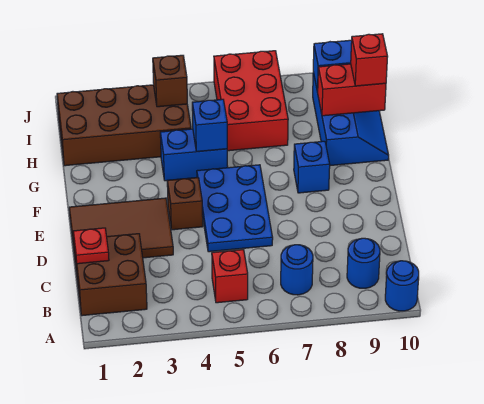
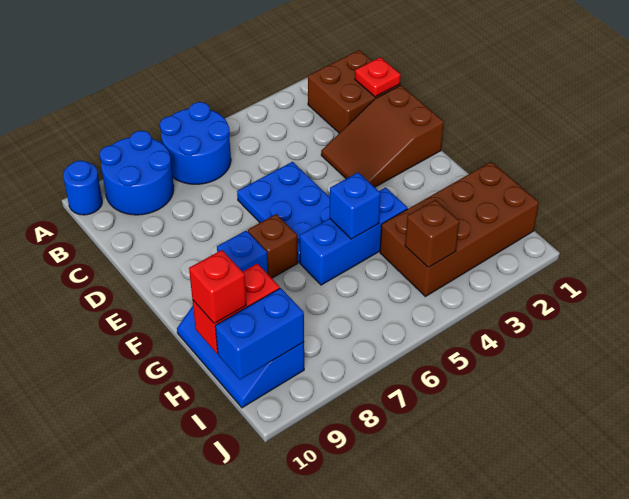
red brick B5 level 1 -> none
blue round brick B7 level 1 -> blue round brick A6:B7 level 1
blue round brick B9 level 1 -> blue round brick A8:B9 level 1
brown tile D1:E3 level 1 -> brown slope D1:E3 level 1 top 1
brown brick E4 level 1 -> brown brick F7 level 1
blue brick G4:G5 level 1 -> blue brick G4:G6 level 1
red brick H6:J7 level 1 -> none

